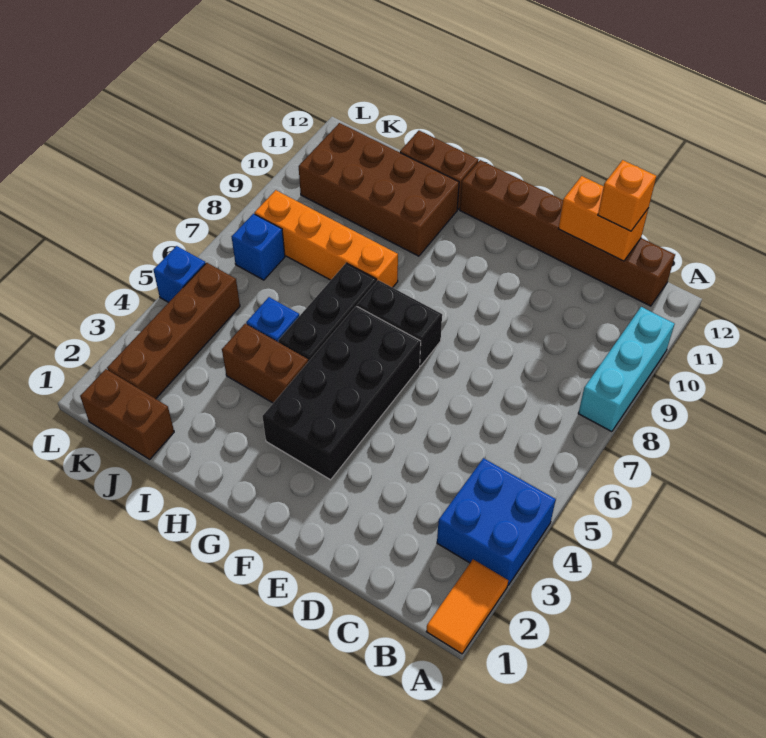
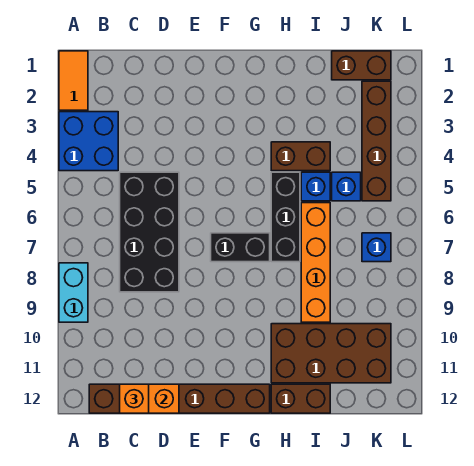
cyan brick A8:A10 level 1 -> cyan brick A8:A9 level 1
black brick F3:G6 level 1 -> black brick C5:D8 level 1
orange brick H8:K8 level 1 -> orange brick I6:I9 level 1
blue brick L5 level 1 -> blue brick J5 level 1

